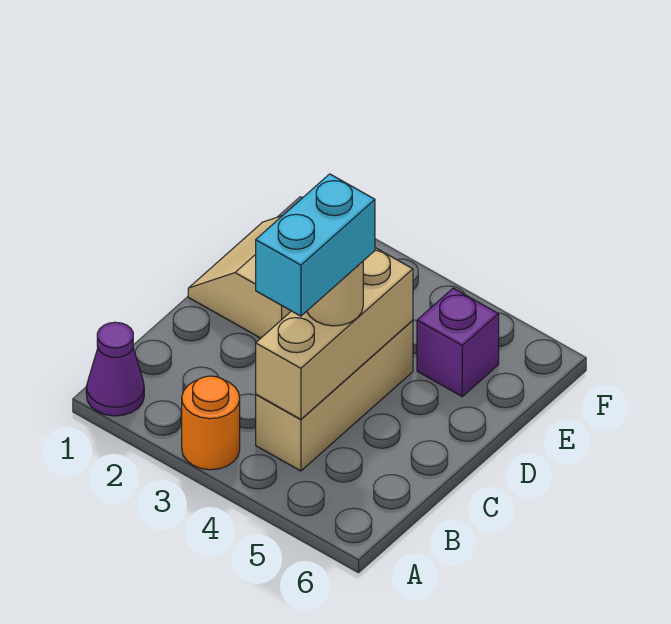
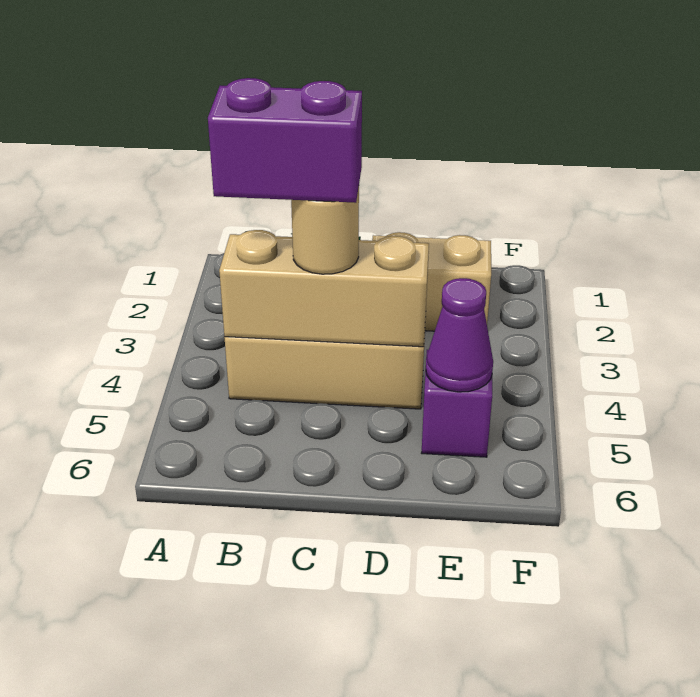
purple cone A1 level 1 -> purple cone E5 level 2
orange round brick A3 level 1 -> none
cyan brick B4:C4 level 4 -> purple brick B4:C4 level 4

